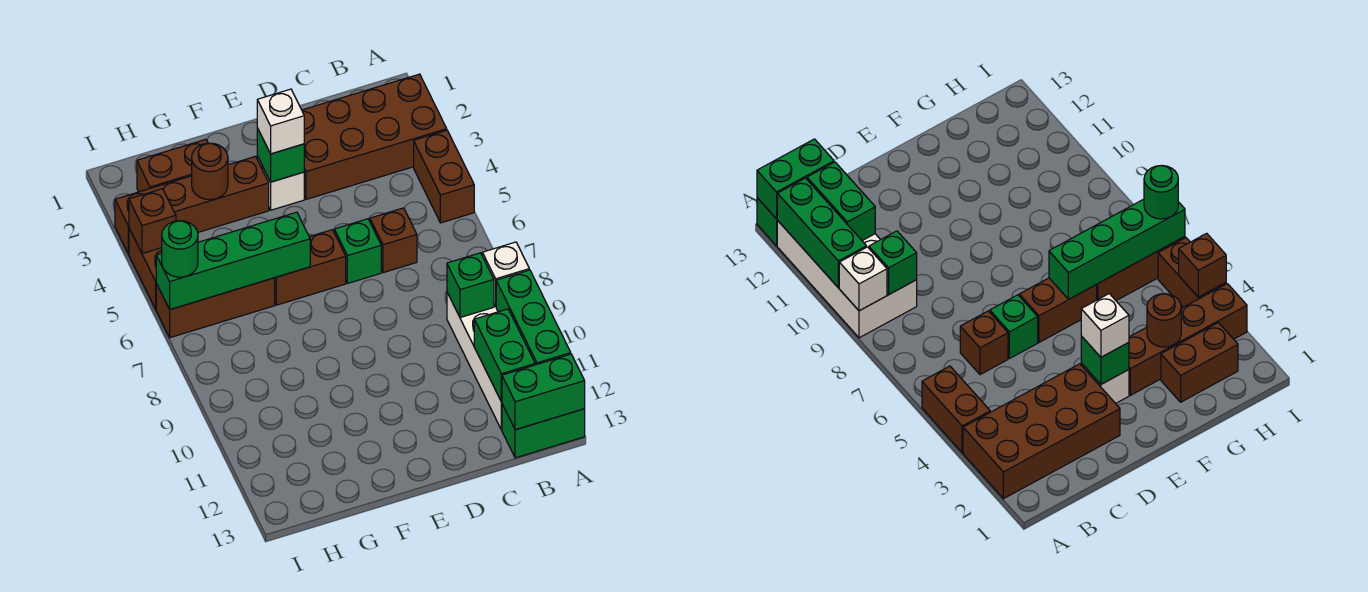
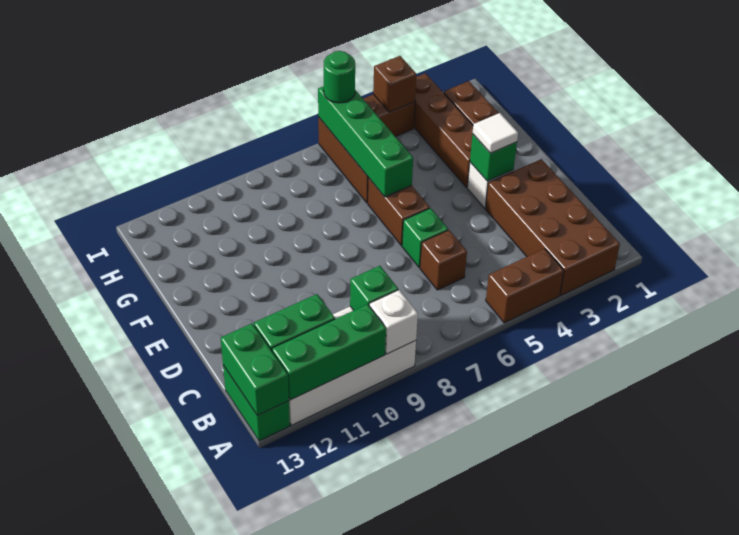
white brick E3 level 3 -> white tile E3 level 3
brown round brick G3 level 2 -> none

